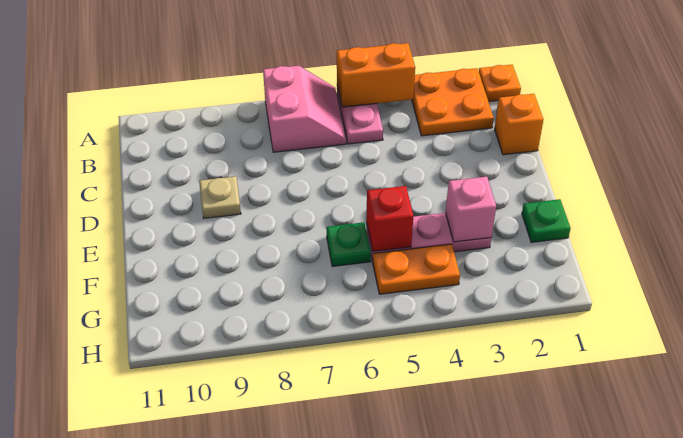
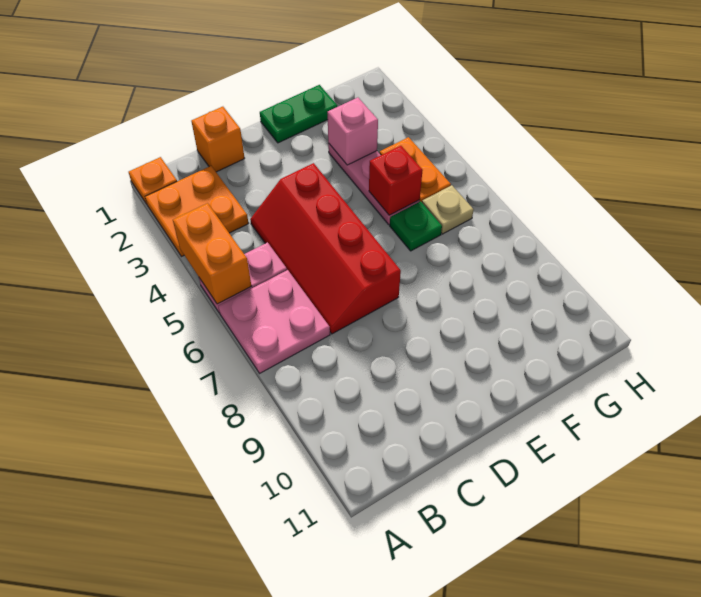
pink slope A6:B7 level 1 top 7 -> pink plate A6:B7 level 1
none -> red slope C4:D7 level 1 top D
tan plate D9 level 1 -> tan plate G6 level 1
green plate F1 level 1 -> green plate E1:F1 level 1

